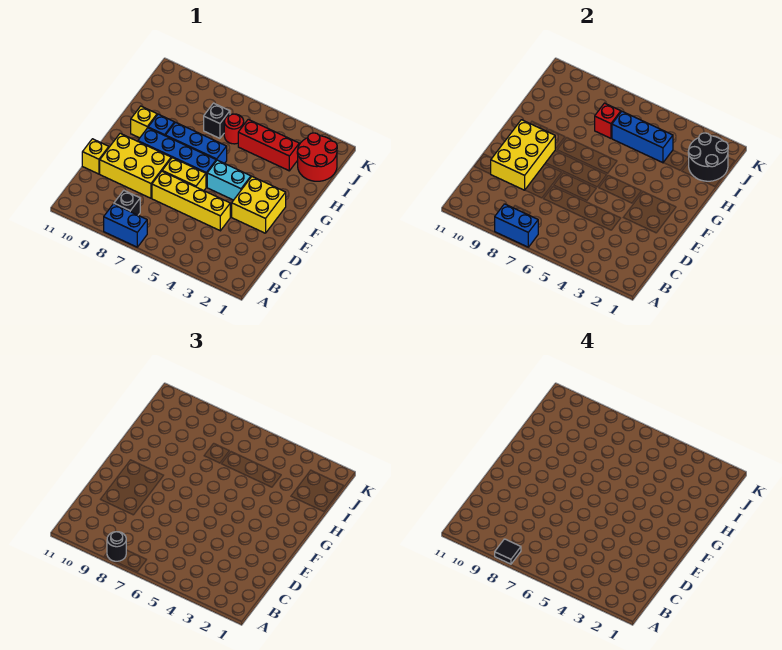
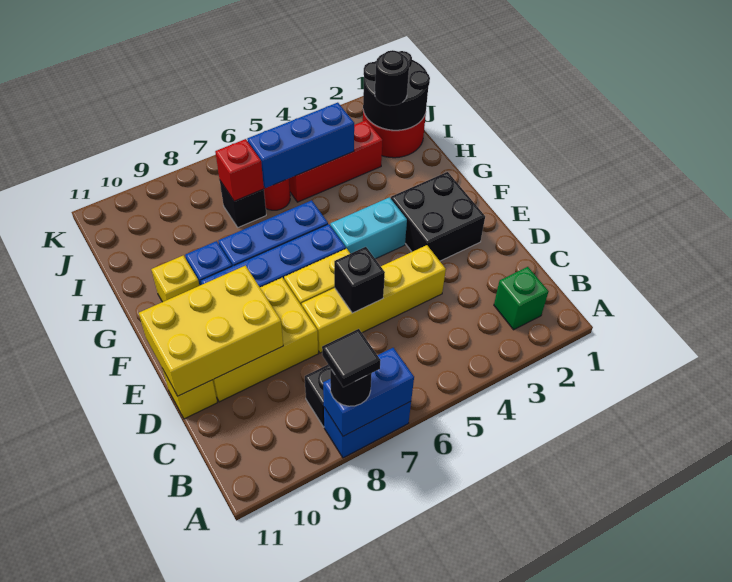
none -> green brick B2 level 1
none -> black brick D6 level 2
yellow brick D9:F10 level 2 -> yellow brick D9:E11 level 2
yellow brick E2:F3 level 1 -> black brick E2:F3 level 1
none -> black round brick I2 level 3

